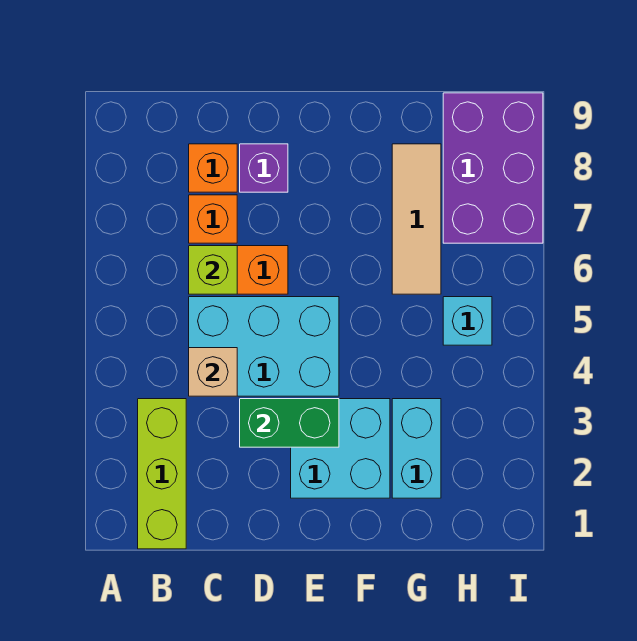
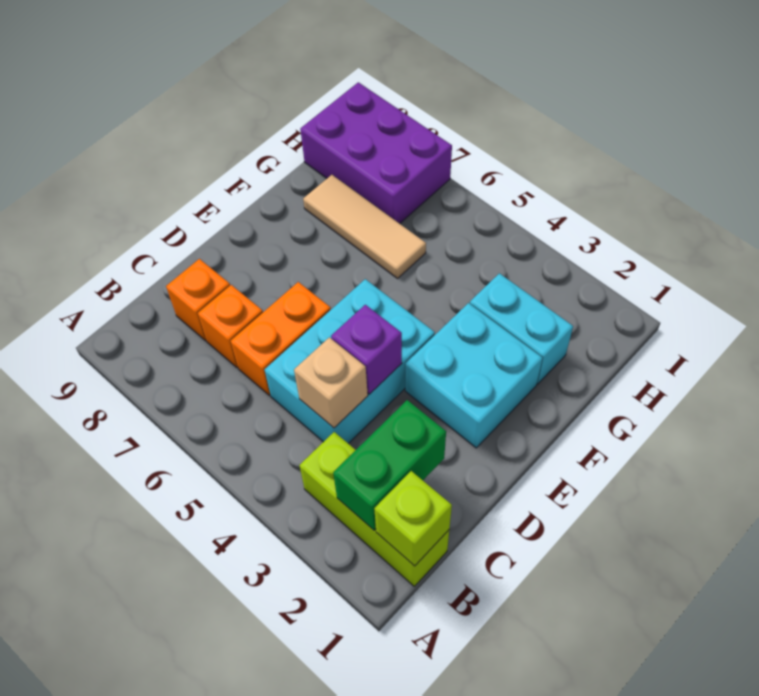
lime brick C6 level 2 -> lime brick B1 level 2
green brick D3:E3 level 2 -> green brick B2:C2 level 2
purple brick D8 level 1 -> purple brick D4 level 2
cyan brick H5 level 1 -> none

